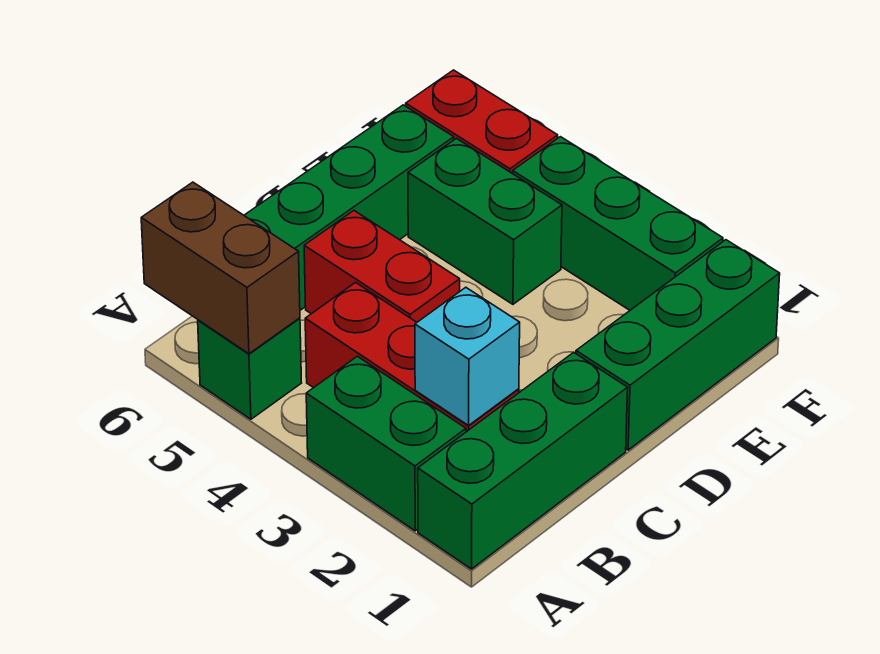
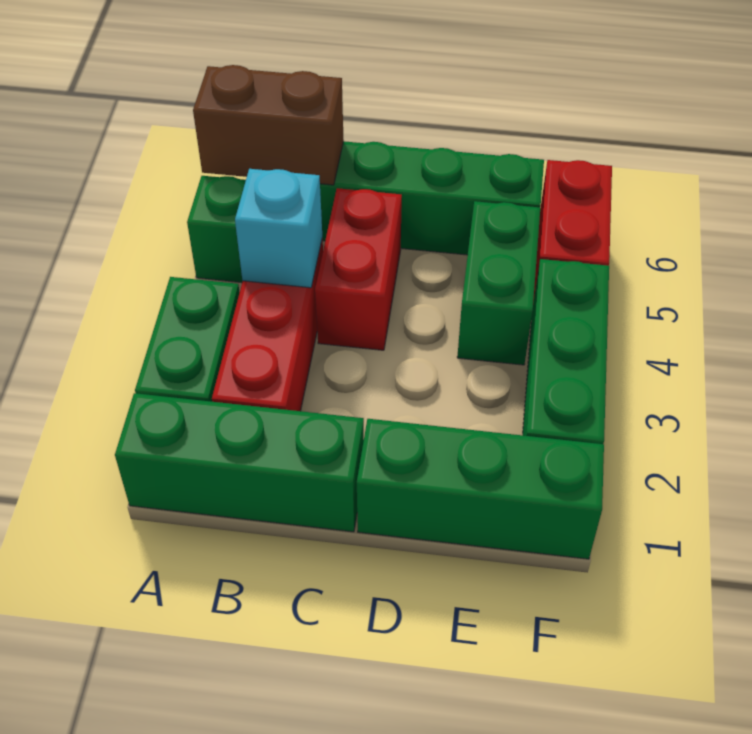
brown brick A5:A6 level 2 -> brown brick A6:B6 level 2
cyan brick B2 level 2 -> cyan brick B4 level 2

